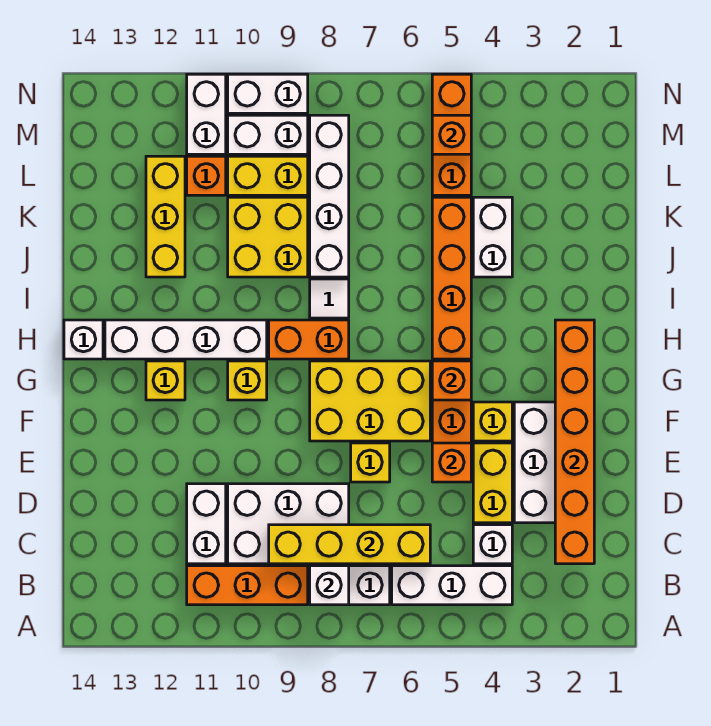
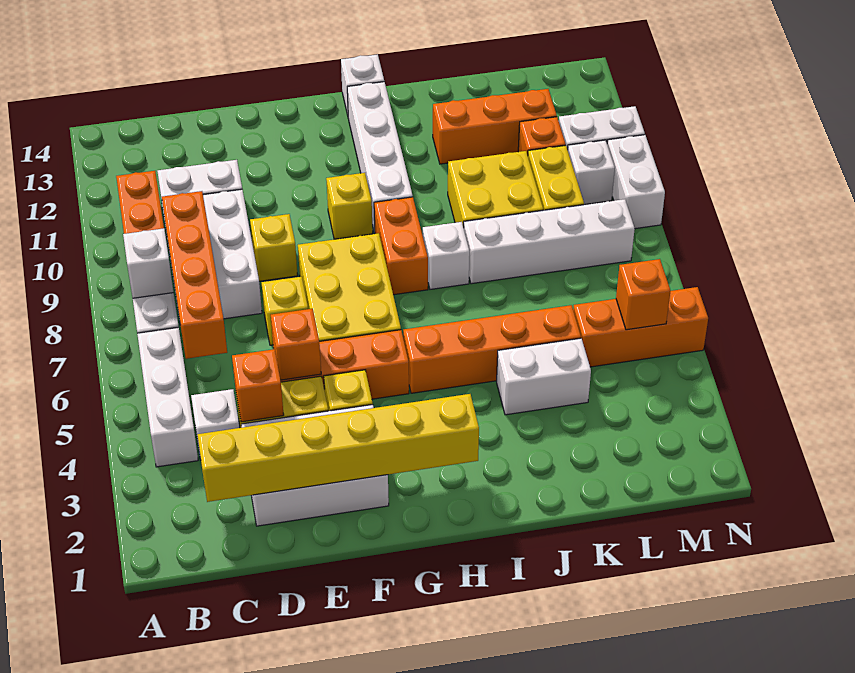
orange brick C2:H2 level 2 -> yellow brick C2:H2 level 2
yellow brick C6:C9 level 2 -> orange brick C6:C9 level 2
orange brick G5 level 2 -> orange brick D4 level 2
yellow brick G12 level 1 -> yellow brick E9 level 1
white tile I8 level 1 -> white brick I8 level 1
yellow brick J12:L12 level 1 -> orange brick J12:L12 level 1
white brick M9:M10 level 1 -> white brick M10 level 1

